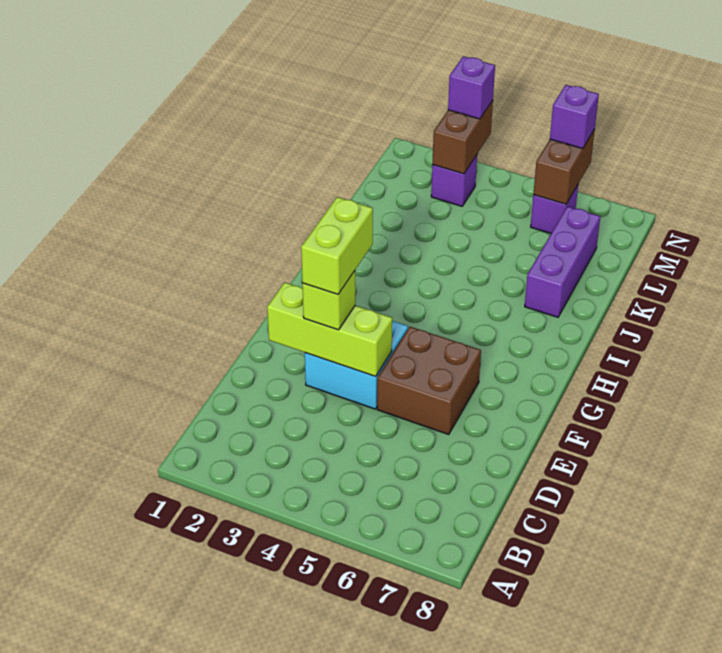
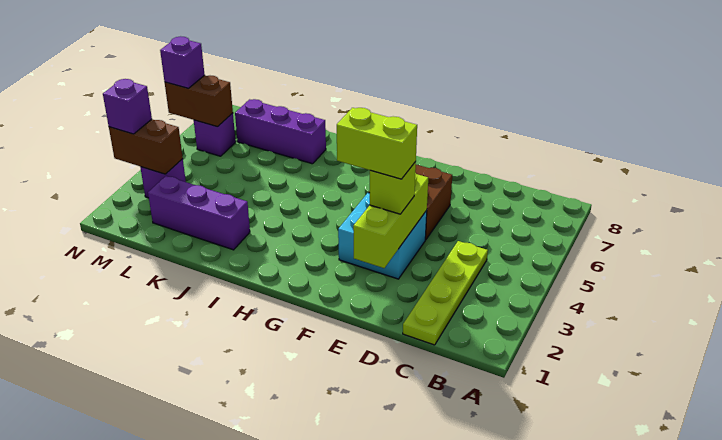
none -> lime plate C1:C4 level 1
none -> purple brick J2:L2 level 1

